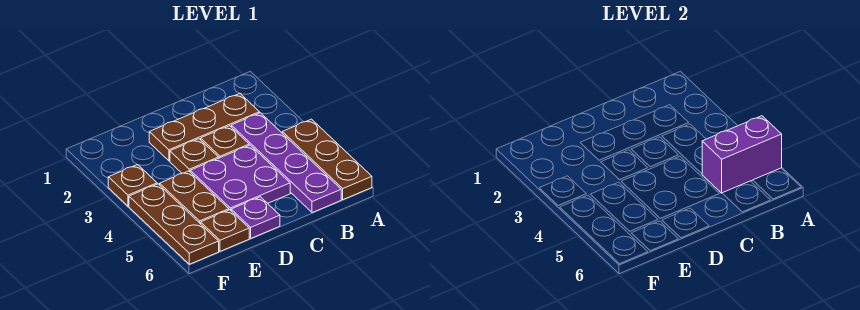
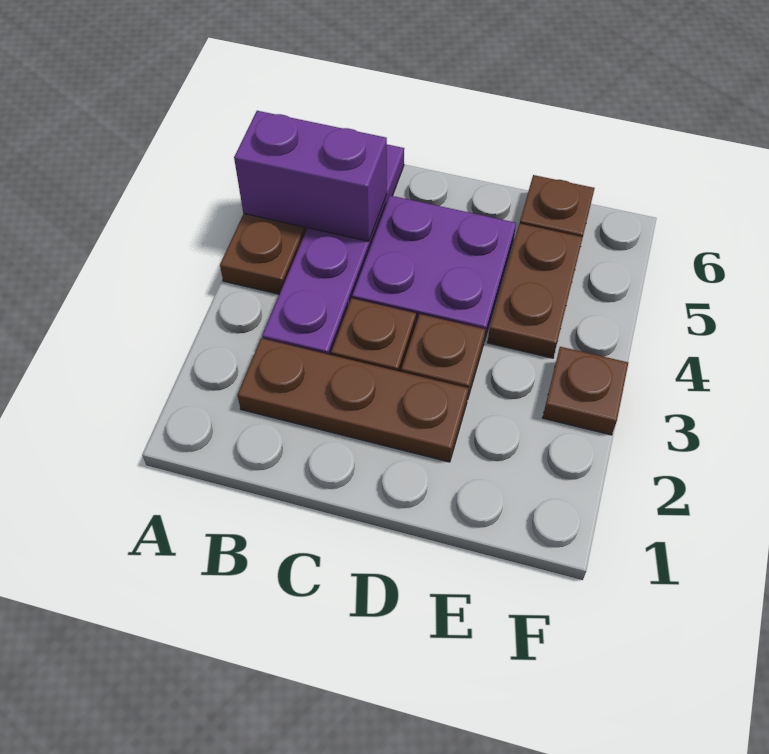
purple plate D6 level 1 -> none
brown plate F4:F6 level 1 -> none

